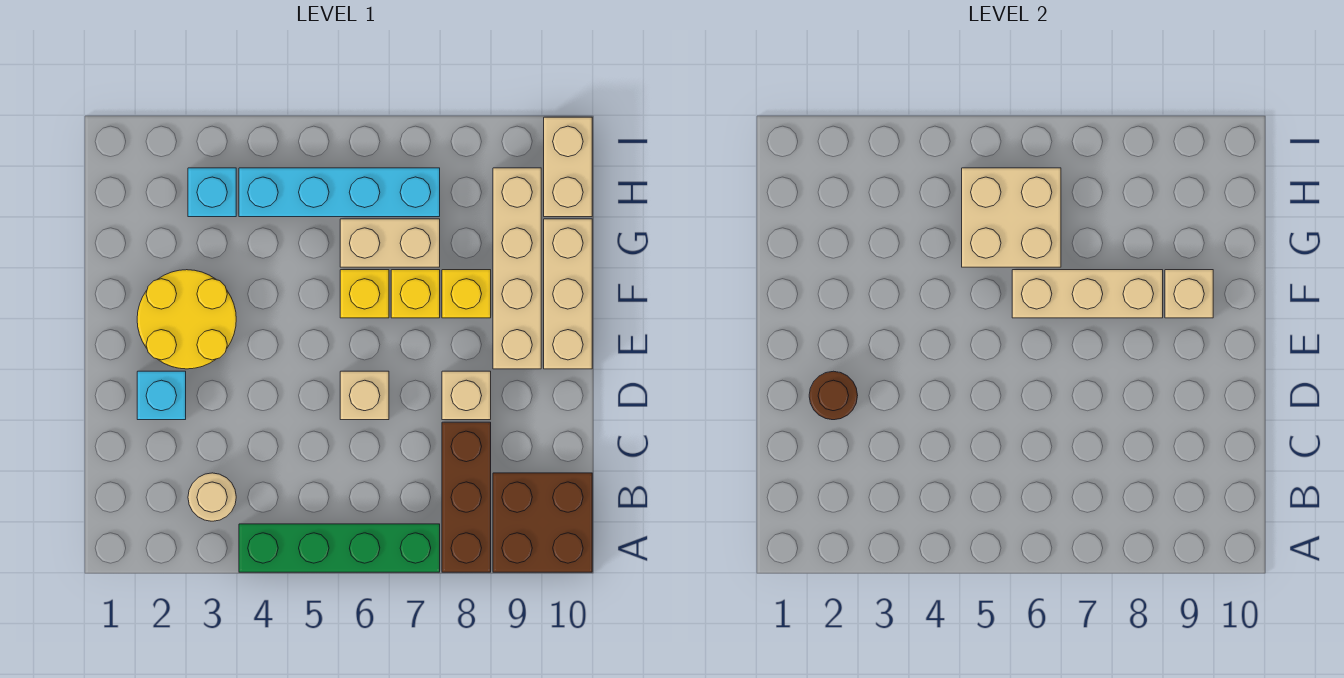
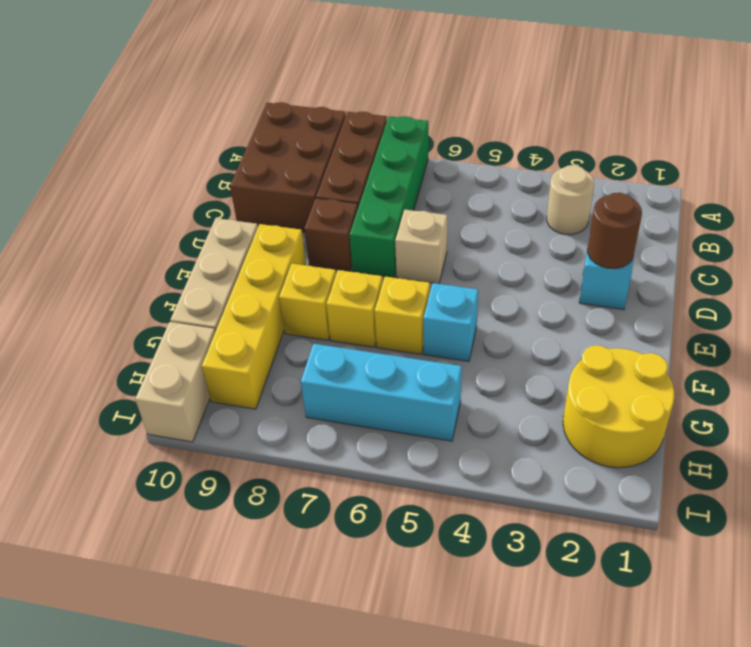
green brick A4:A7 level 1 -> green brick A7:D7 level 1
brown brick A9:B10 level 1 -> brown brick A9:C10 level 1
tan brick D8 level 1 -> brown brick D8 level 1
yellow round brick E2:F3 level 1 -> yellow round brick G1:H2 level 1
tan brick E9:H9 level 1 -> yellow brick E9:H9 level 1
tan brick F6:F8 level 2 -> none
tan brick F9 level 2 -> none
tan brick G5:H6 level 2 -> none
tan brick G6:G7 level 1 -> none
cyan brick H3 level 1 -> cyan brick F5 level 1
cyan brick H4:H7 level 1 -> cyan brick H5:H7 level 1

